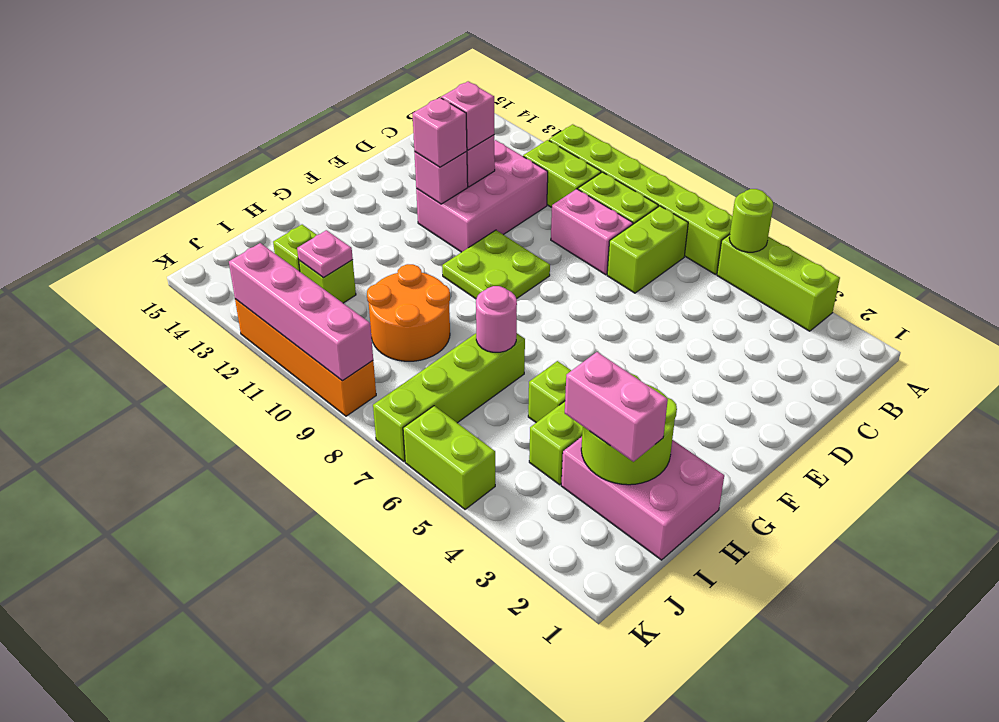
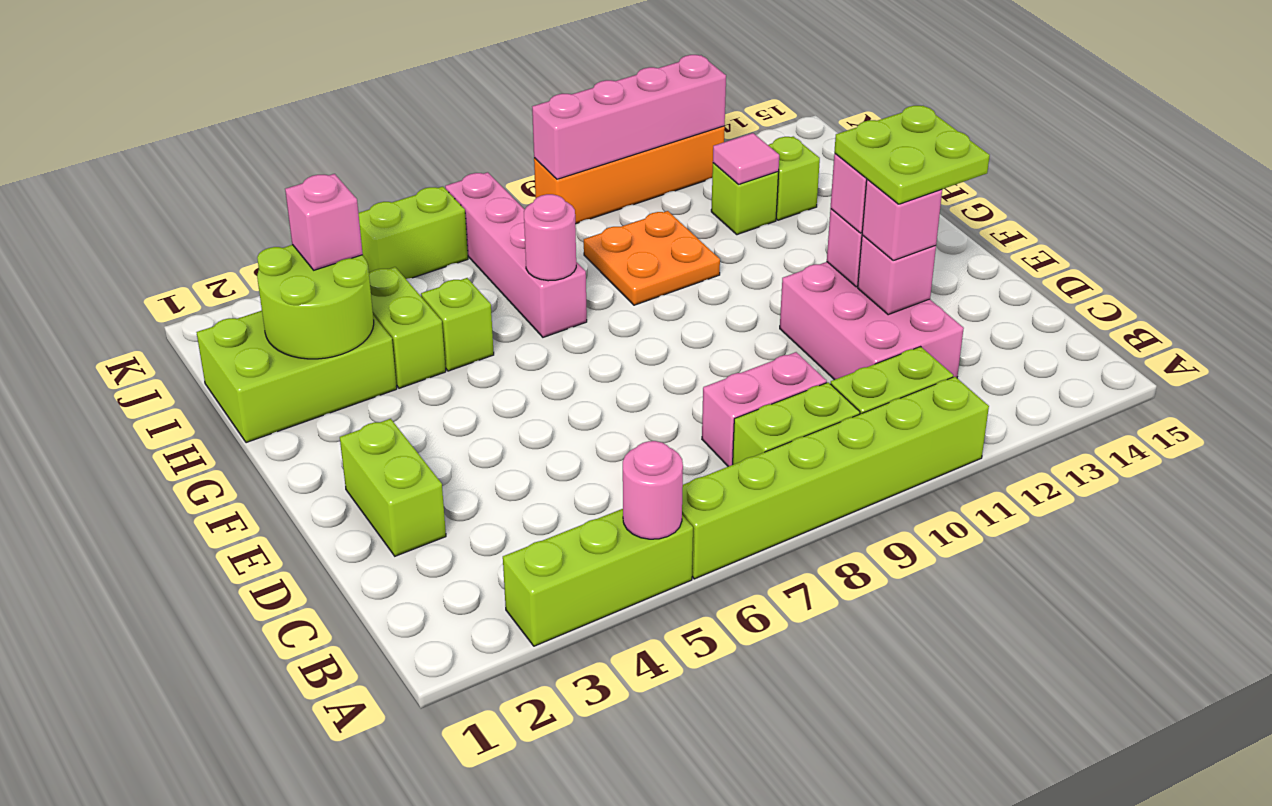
lime round brick A5 level 2 -> pink round brick A5 level 2
lime brick B7:C7 level 1 -> lime brick D2:E2 level 1
lime plate E9:F10 level 1 -> lime plate D12:E13 level 4
pink brick H1:I3 level 1 -> lime brick H1:I3 level 1
lime brick H7:K7 level 1 -> pink brick H7:K7 level 1
orange round brick H9:I10 level 1 -> orange plate H9:I10 level 1
pink brick I2:I3 level 3 -> pink brick I3 level 3
pink plate I12 level 2 -> pink tile I12 level 2

